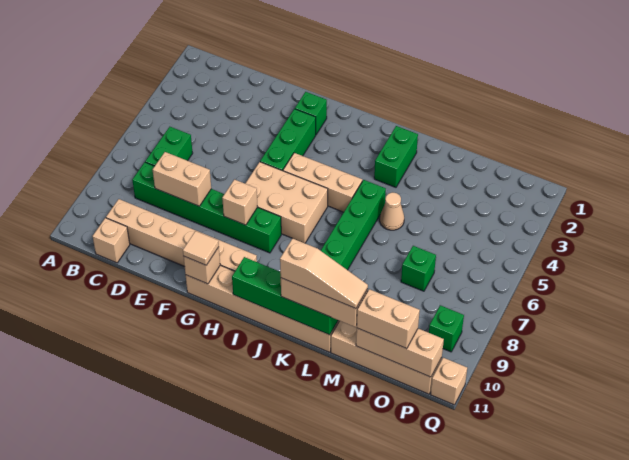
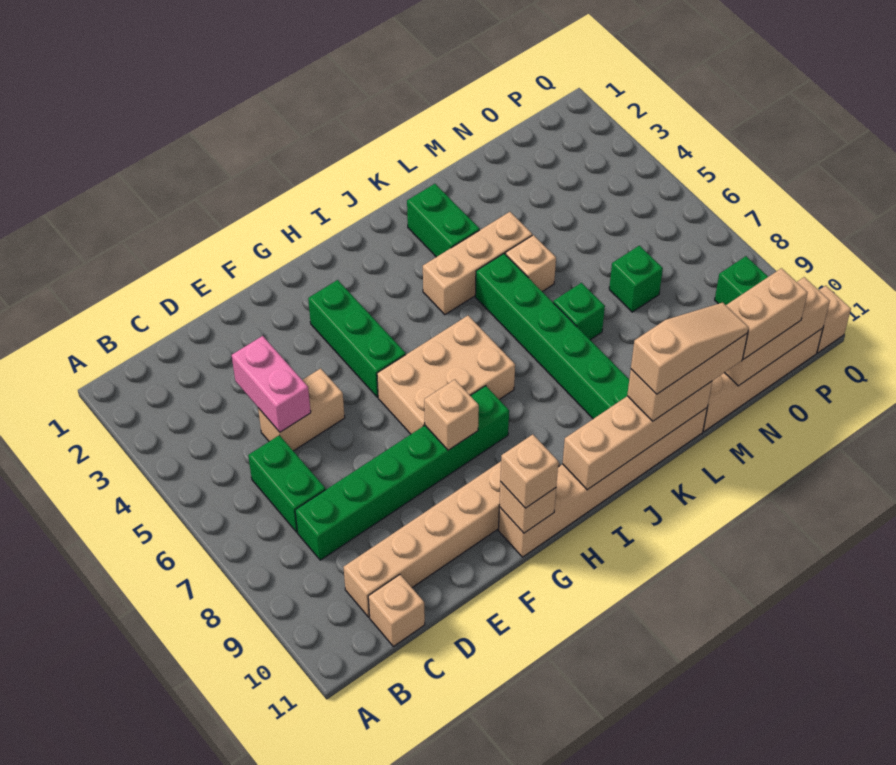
none -> pink brick D4:D5 level 2
tan brick D8:E8 level 2 -> tan brick D5:E5 level 1
green brick G2 level 1 -> green brick L7 level 1
tan tile G11 level 3 -> tan brick G11 level 3
tan brick H5:J5 level 1 -> tan brick J4:L4 level 1
green brick I11:L11 level 2 -> tan brick I11:L11 level 2
tan cone L5 level 1 -> tan brick L5 level 1

